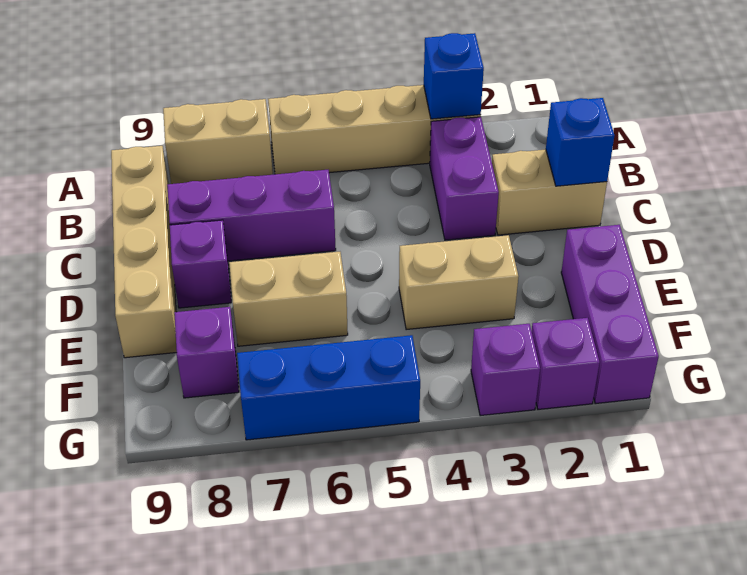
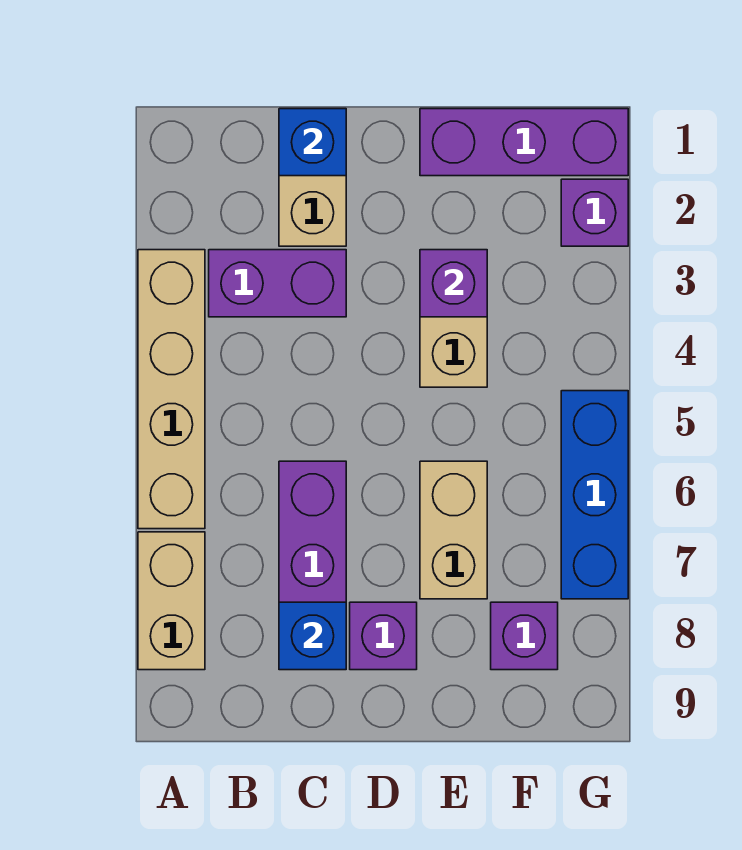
blue brick A3 level 2 -> blue brick C8 level 2
tan brick B9:E9 level 1 -> none
purple brick G3 level 1 -> purple brick E3 level 2

